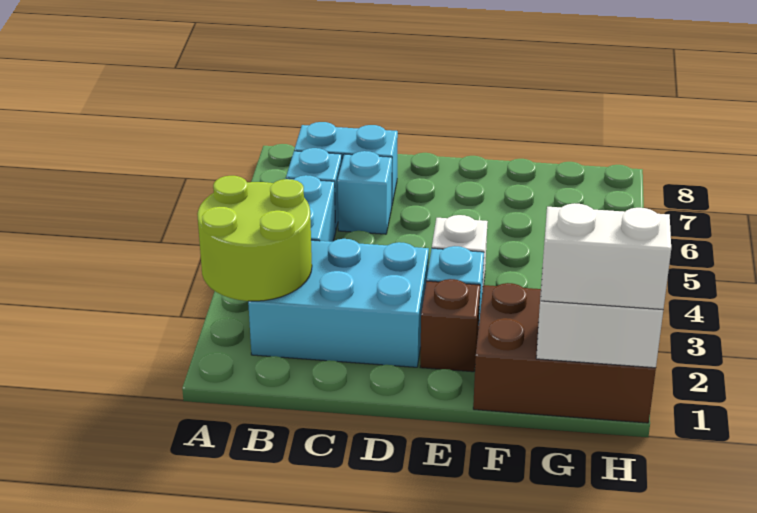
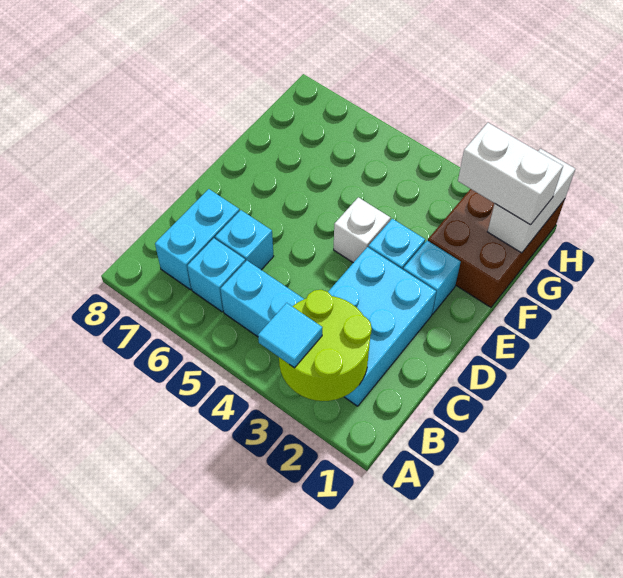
none -> cyan tile A3 level 3
brown brick E2 level 1 -> cyan brick E2 level 1
white brick G1:H1 level 3 -> white brick G1:G2 level 3

